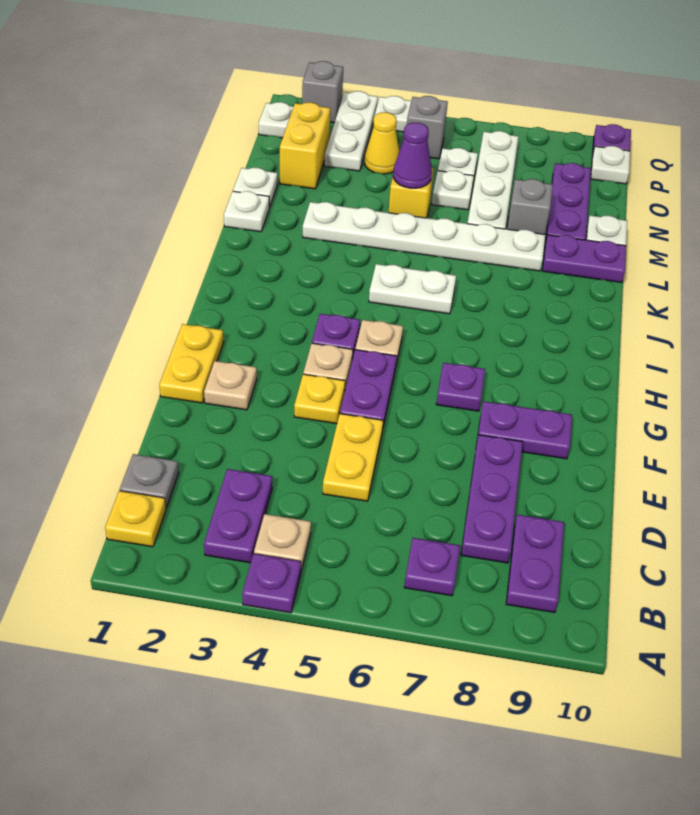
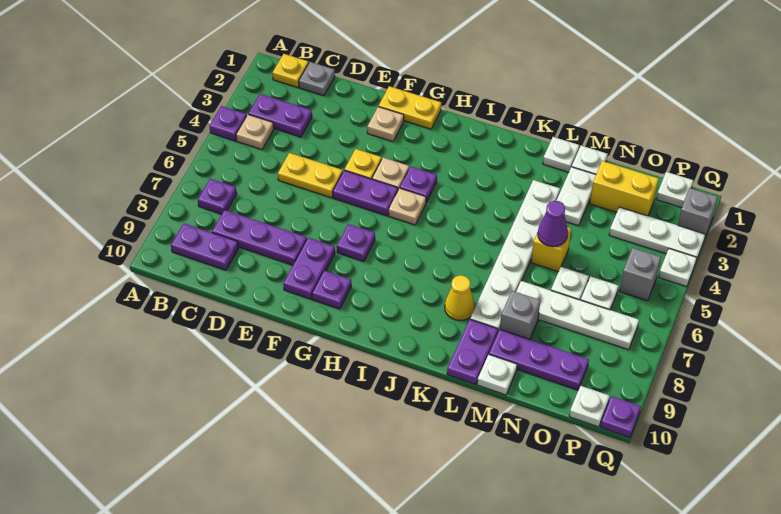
none -> purple plate G9 level 1
white plate J5:J6 level 1 -> white plate M2:M3 level 1
yellow cone O4 level 1 -> yellow cone K8 level 1

